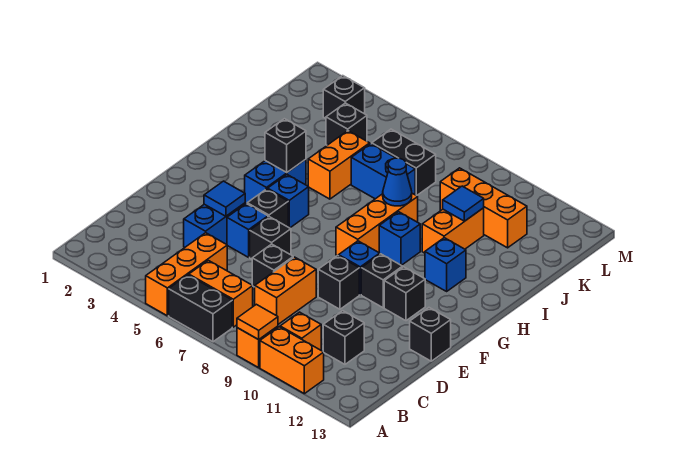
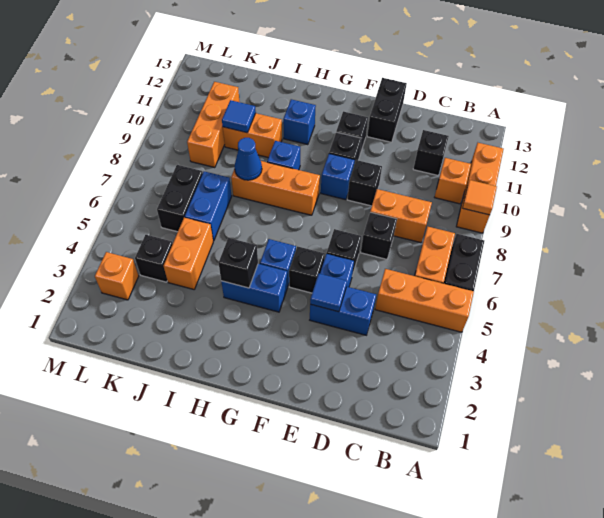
black brick E13 level 1 -> black brick E12:E13 level 1
orange brick I5:J5 level 1 -> orange brick J4:J5 level 1
black brick L3 level 1 -> orange brick L3 level 1

